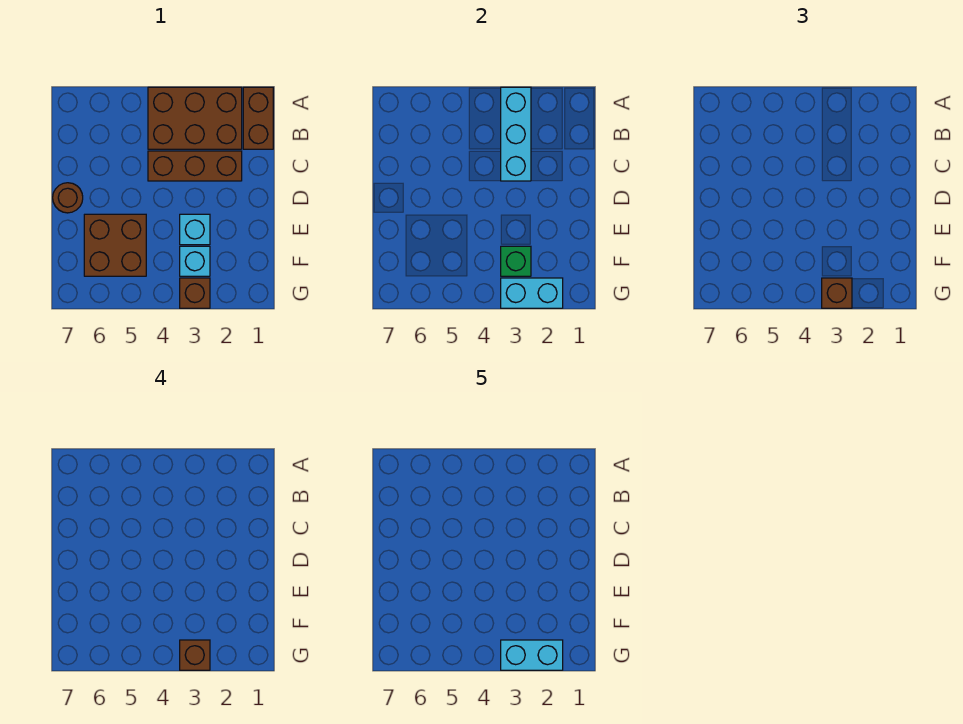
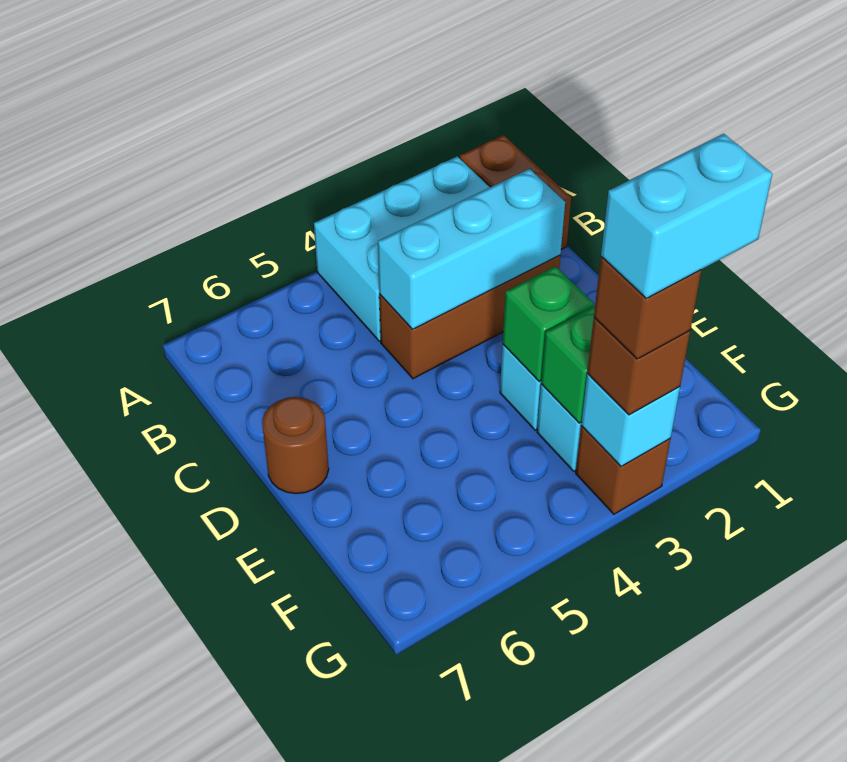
brown brick A2:B4 level 1 -> cyan brick A2:B4 level 1
cyan brick A3:C3 level 2 -> cyan brick C2:C4 level 2
none -> green brick E3 level 2
brown brick E5:F6 level 1 -> none
cyan brick G2:G3 level 2 -> cyan brick G3 level 2

